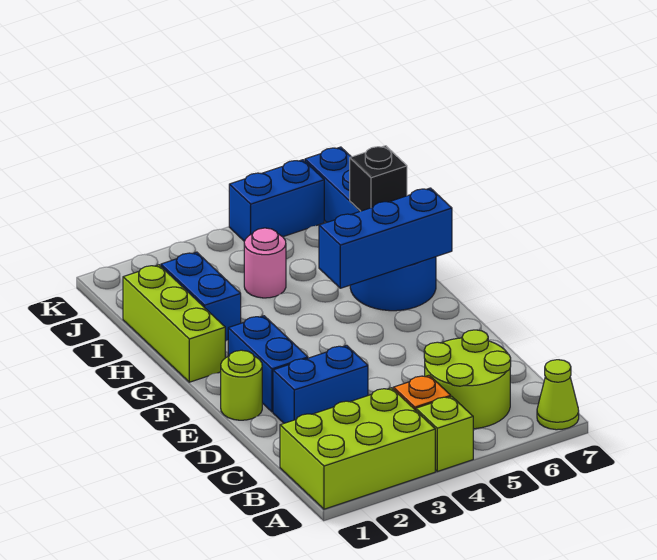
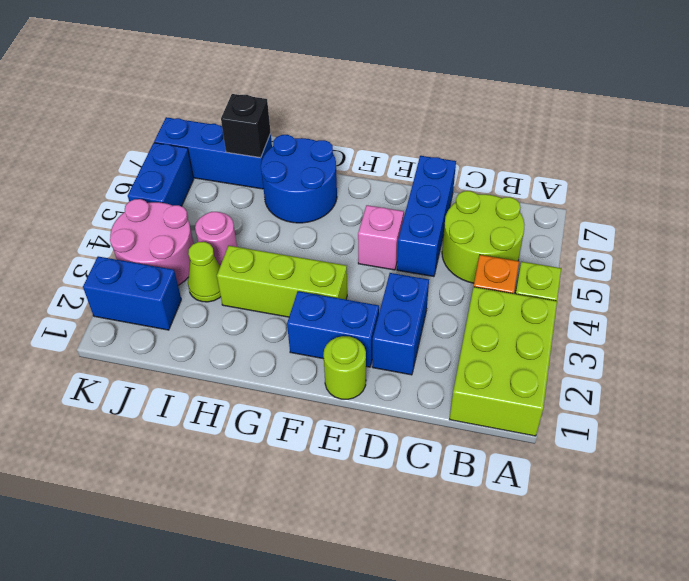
lime cone A7 level 1 -> lime cone I3 level 1
none -> pink brick E5 level 1
lime brick G1:I1 level 1 -> lime brick F3:H3 level 1
blue brick G5:G7 level 2 -> blue brick D5:D7 level 1
blue brick H2:I2 level 1 -> blue brick J2:K2 level 1
none -> pink round brick J3:K4 level 1

